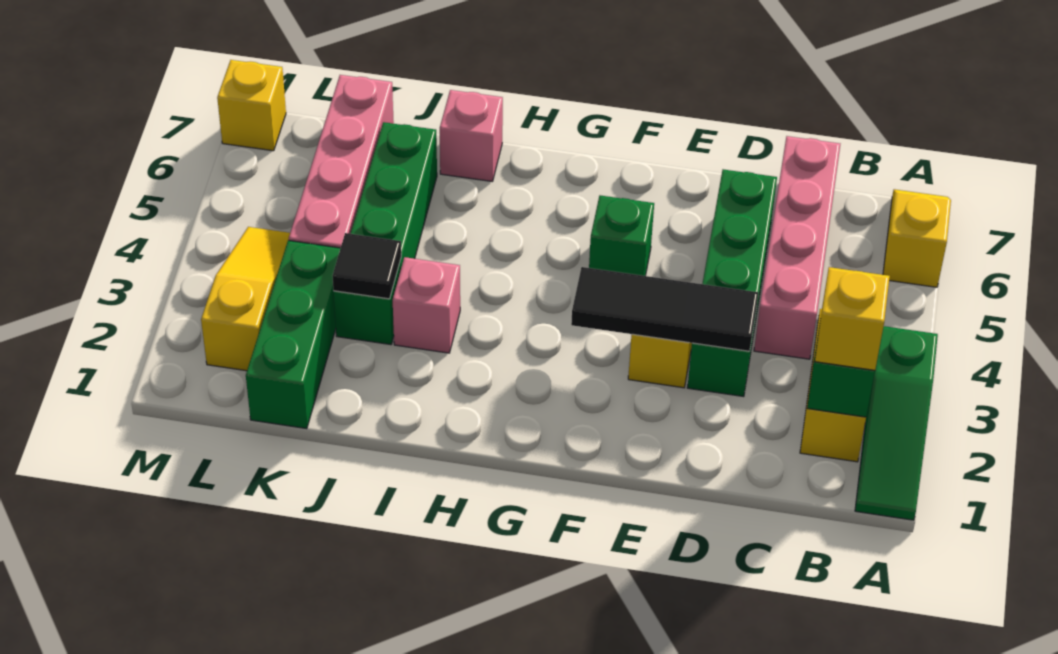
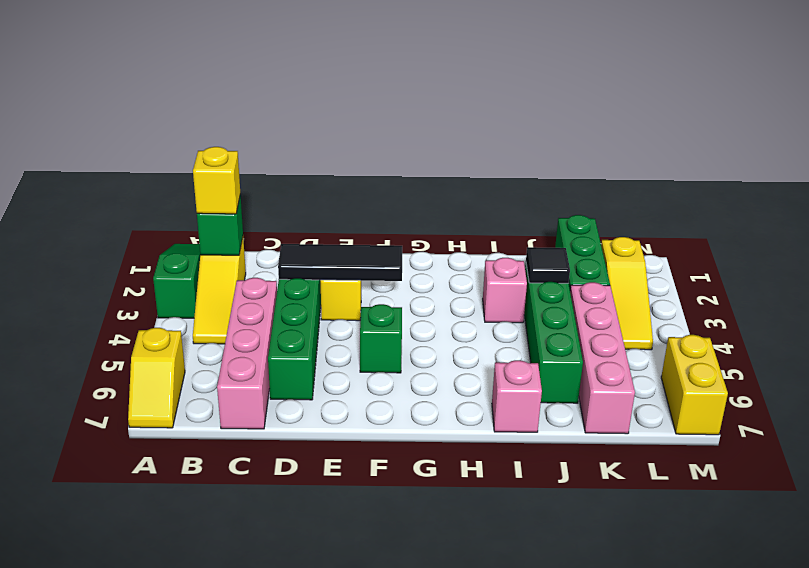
yellow brick M7 level 1 -> yellow brick M6:M7 level 1

